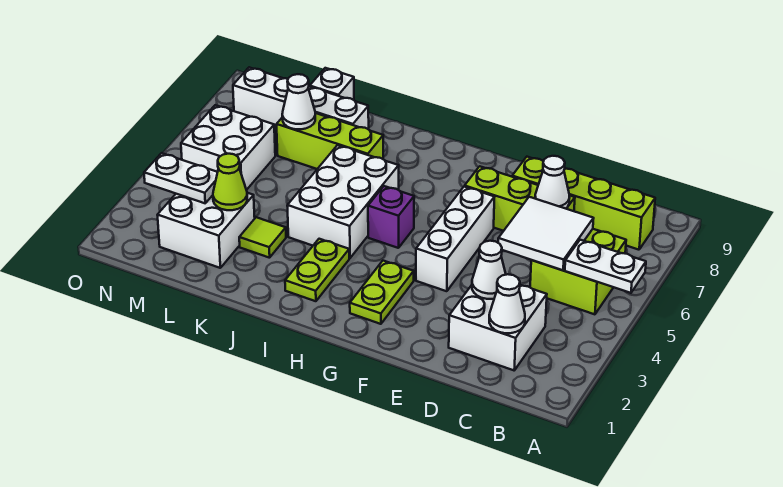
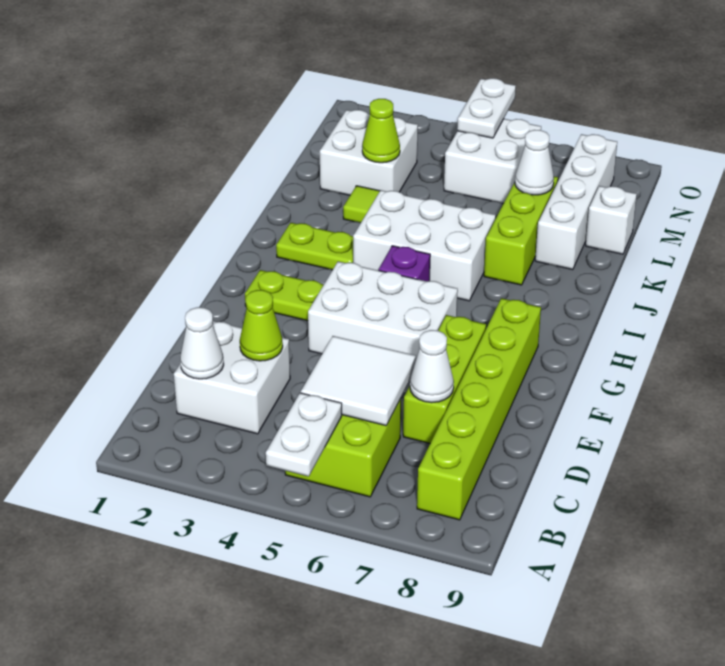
lime brick B8:E8 level 1 -> lime brick B8:G8 level 1
white cone D3 level 2 -> lime cone D3 level 2
white brick F4:F6 level 1 -> white brick F4:G6 level 1
white plate M3:N3 level 2 -> white plate N5:O5 level 2

